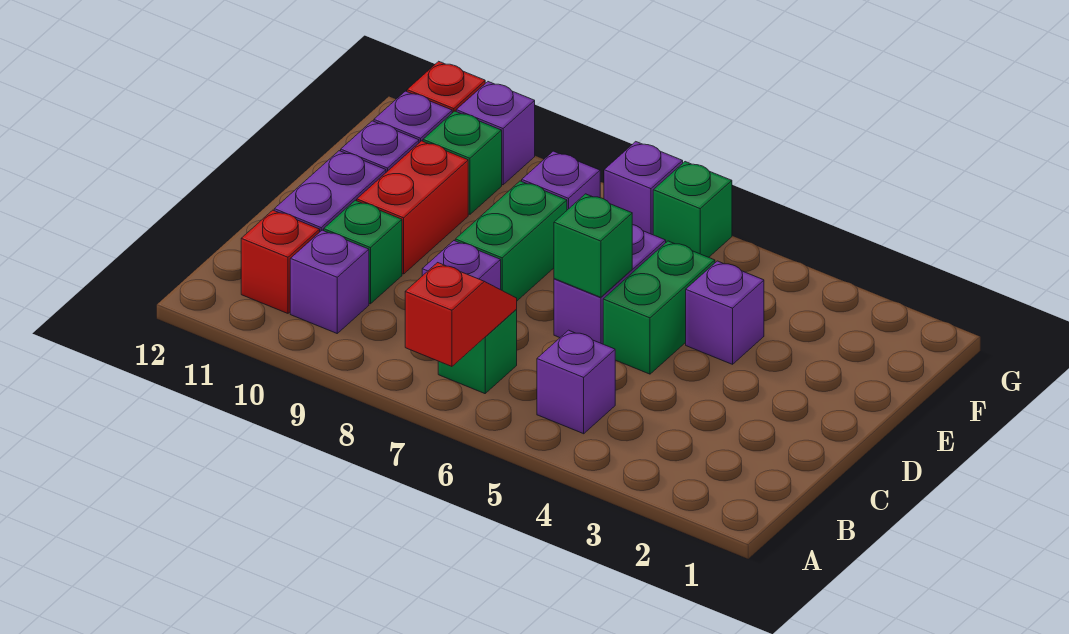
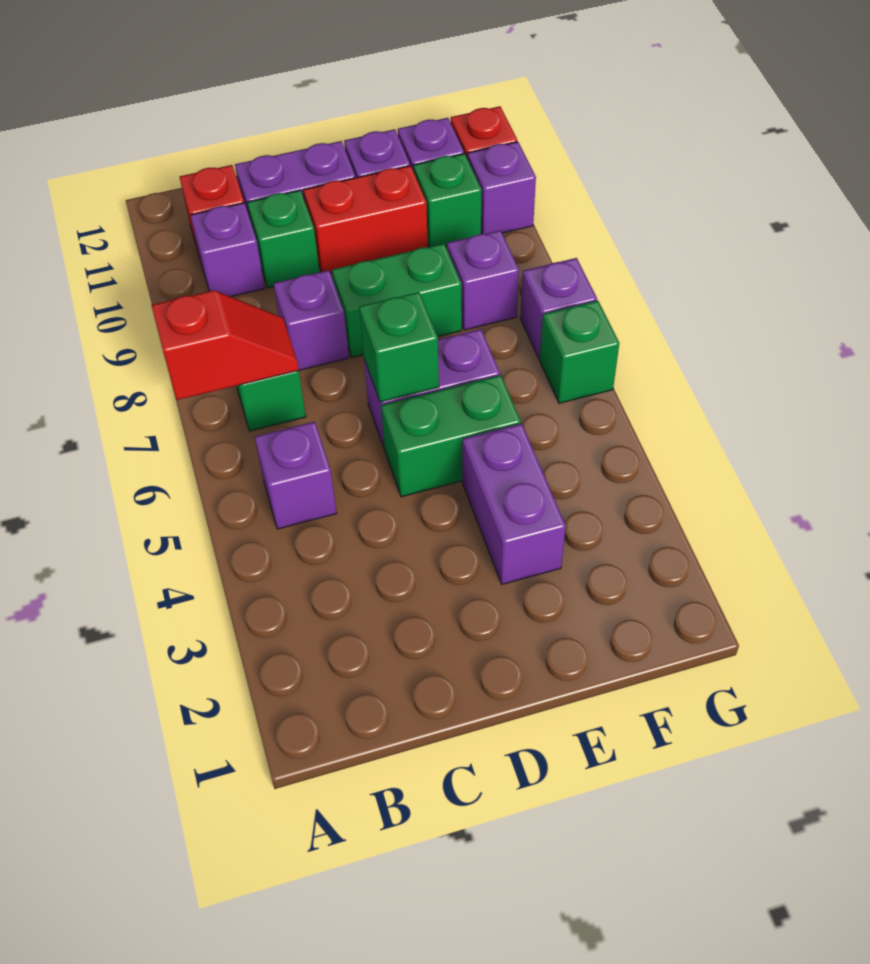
purple brick E4 level 1 -> purple brick E3:E4 level 1

